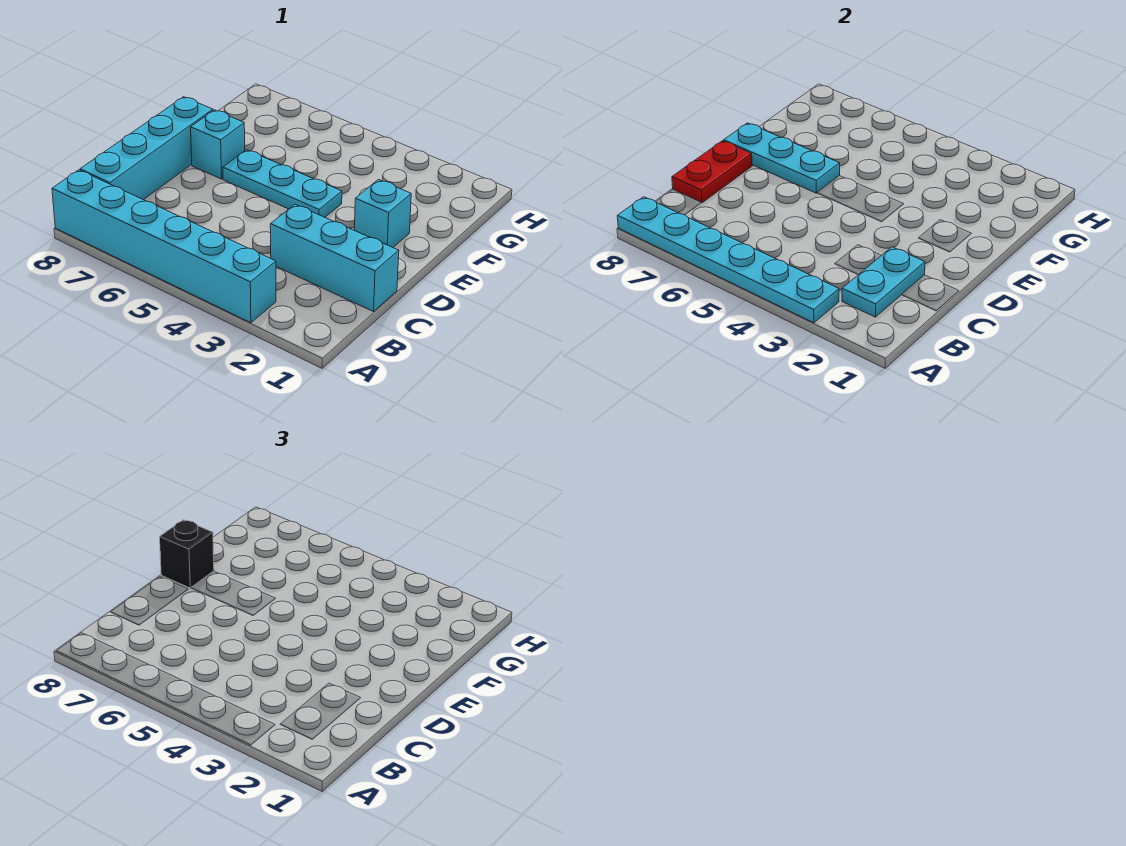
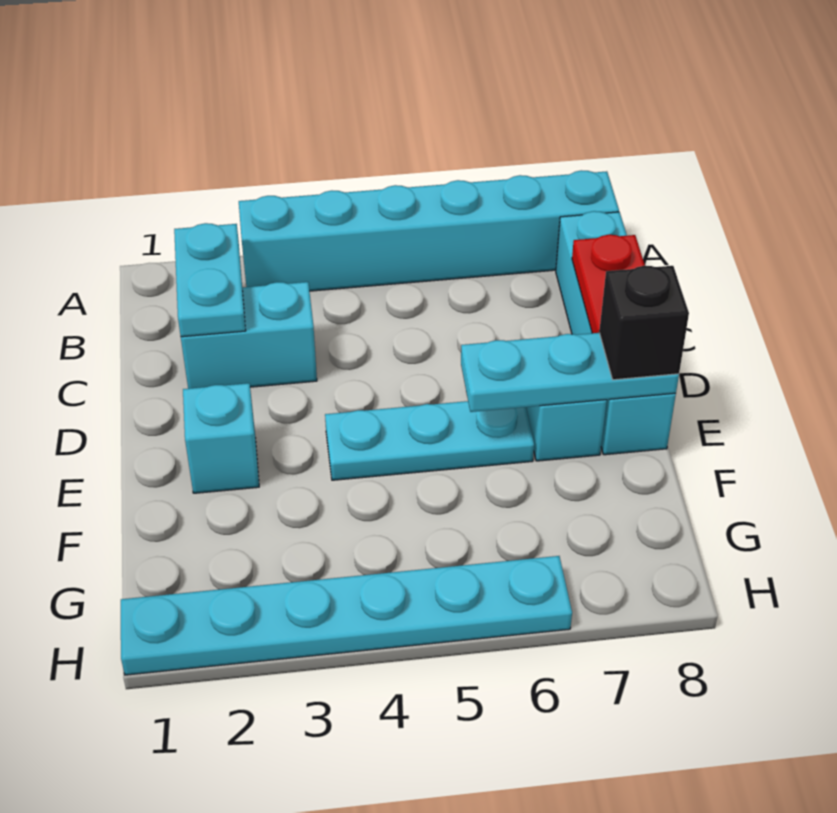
cyan plate A3:A8 level 2 -> cyan plate H1:H6 level 1
cyan brick C1:C3 level 1 -> cyan brick C2:C3 level 1

